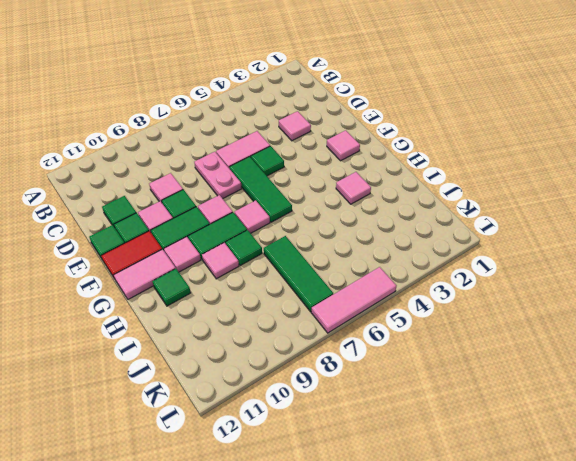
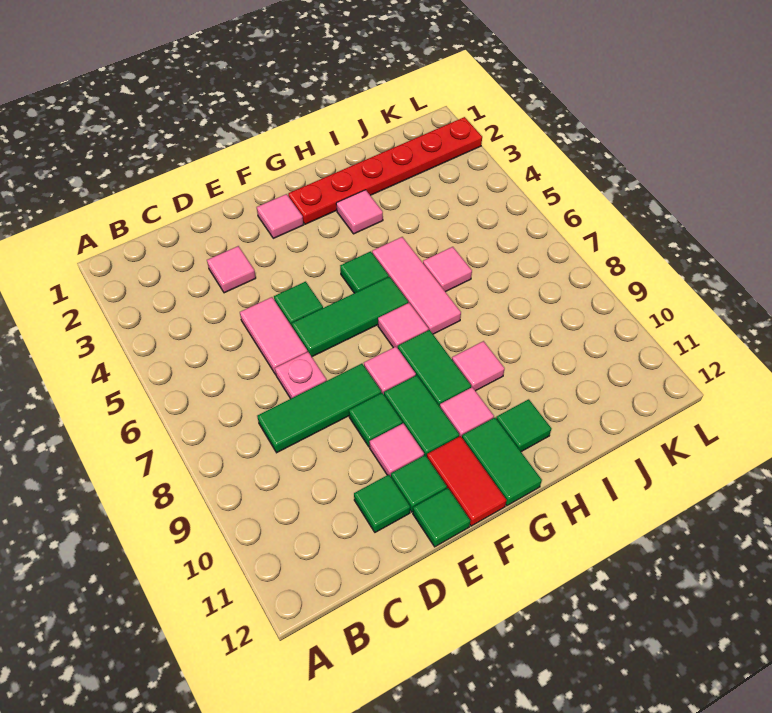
pink plate D7:E7 level 1 -> pink plate D7 level 1
pink tile D9 level 1 -> pink tile I6 level 1
none -> red plate G2:L2 level 1
pink tile G11:G12 level 1 -> green tile G11:G12 level 1
green tile H8 level 1 -> green tile G5 level 1
green tile I7:K7 level 1 -> green tile C8:E8 level 1
pink tile L5:L7 level 1 -> pink tile H5:H7 level 1

